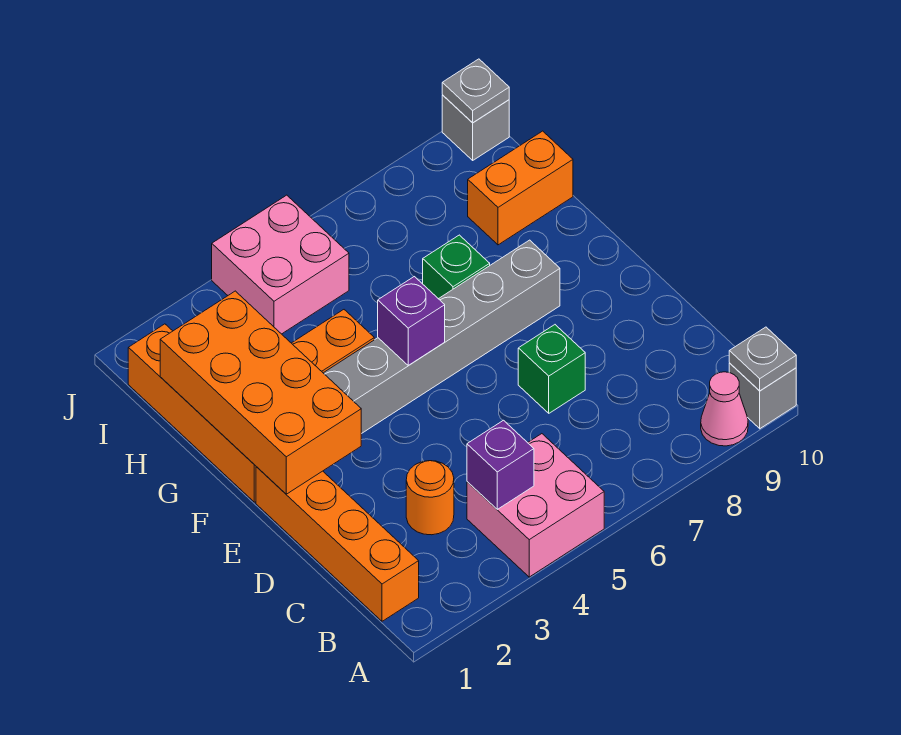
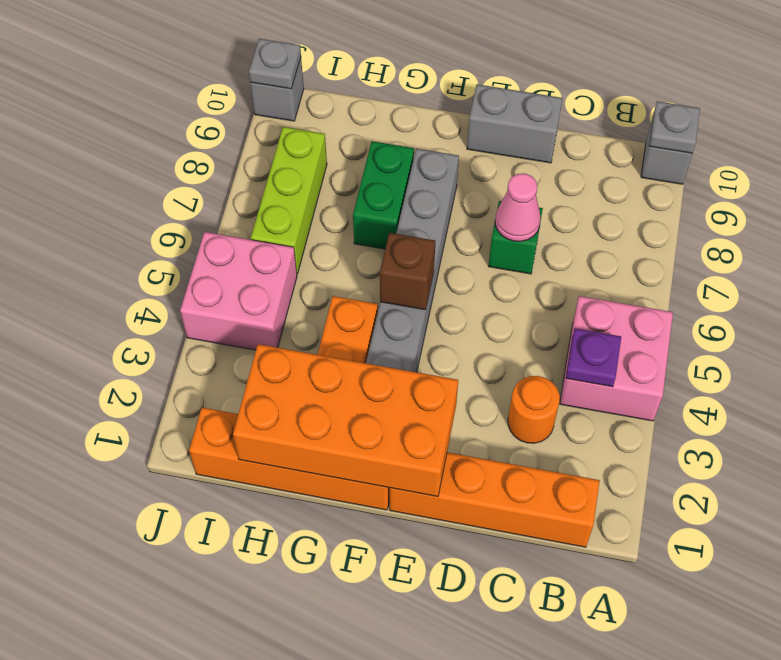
pink cone A9 level 1 -> pink cone D7 level 2
purple brick B4 level 2 -> purple plate B4 level 2
none -> grey brick D10:E10 level 1
purple brick F5 level 2 -> brown brick F5 level 2
green brick G7 level 1 -> green brick G7:G8 level 1
orange brick H9:H10 level 1 -> none
none -> lime brick I6:I8 level 1

